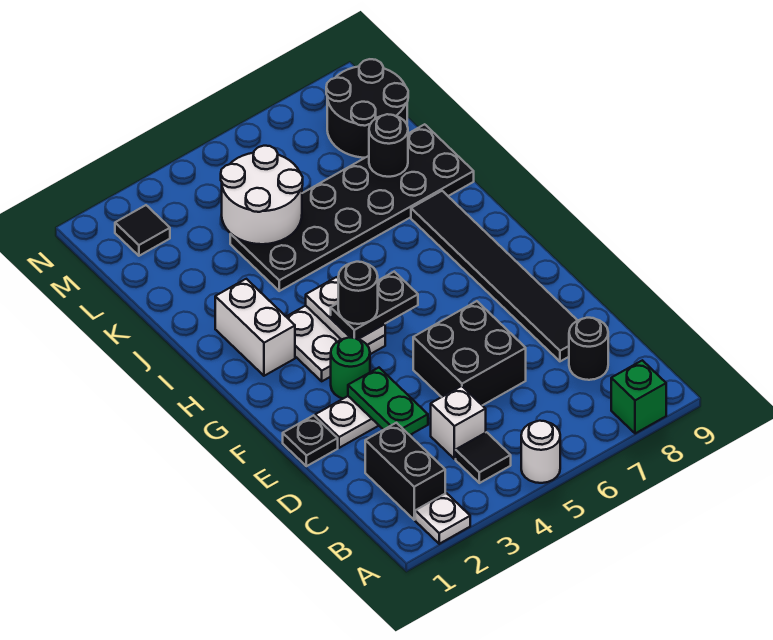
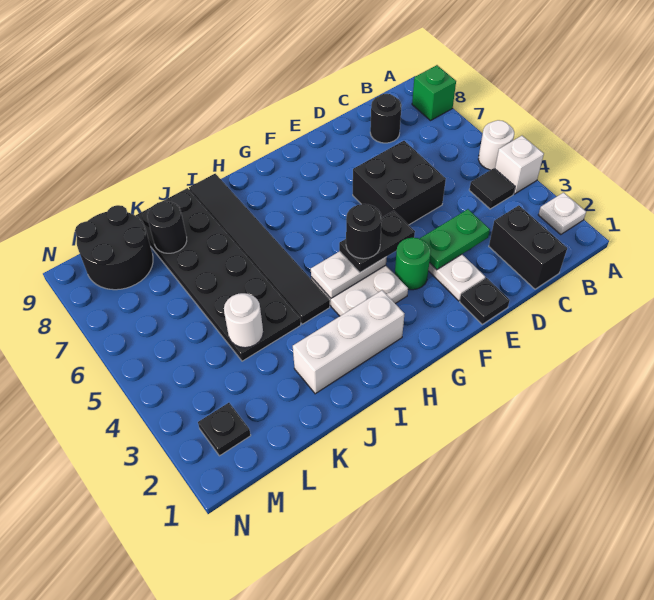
black brick B2:C2 level 1 -> black brick C1:C2 level 1
white brick C4 level 1 -> white brick A4 level 1
black tile D8:I8 level 1 -> black tile I4:I9 level 1
black plate G4:G5 level 3 -> black plate F4:G4 level 3
white brick H2:I2 level 1 -> white brick H2:J2 level 1
white round brick K4:L5 level 2 -> white round brick K4 level 2
black tile M2 level 1 -> black plate M2 level 1

